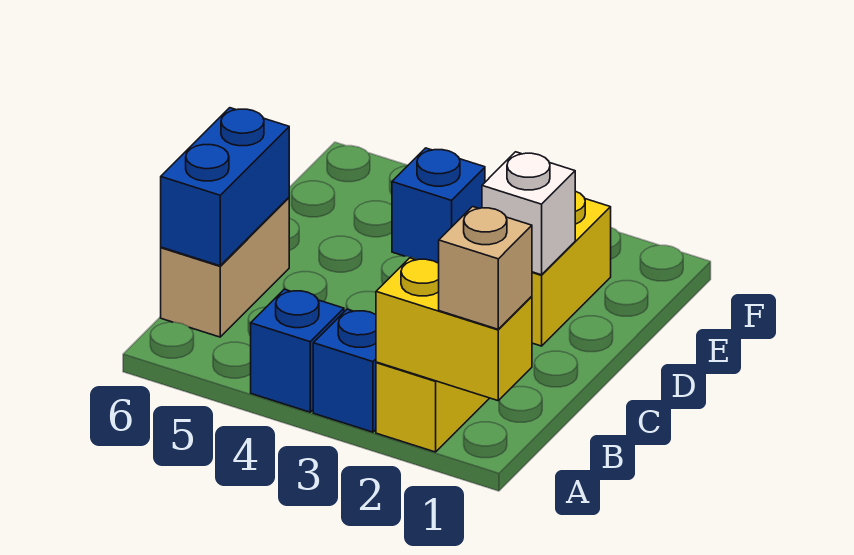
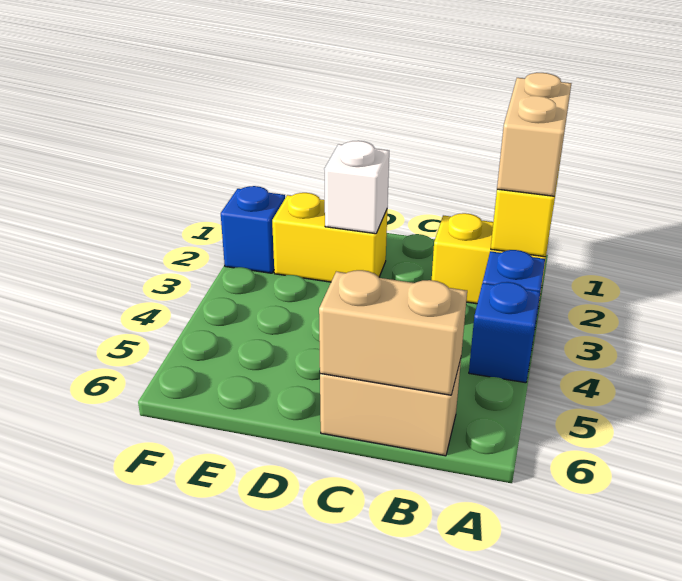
tan brick A1 level 3 -> tan brick A1:A2 level 3
blue brick B6:C6 level 2 -> tan brick B6:C6 level 2
blue brick E4 level 1 -> blue brick F2 level 1

